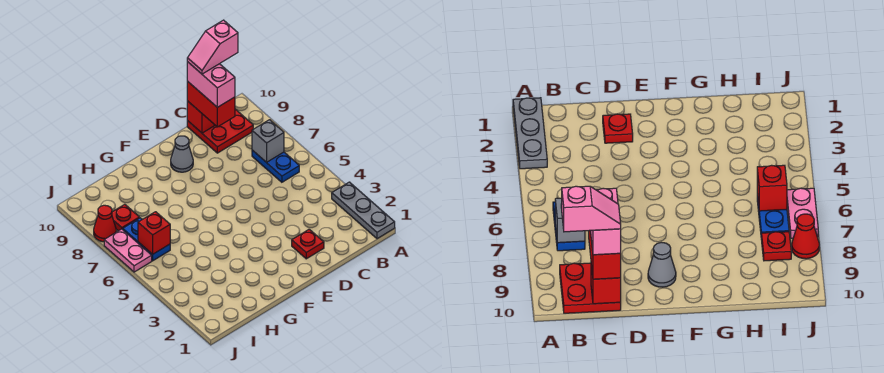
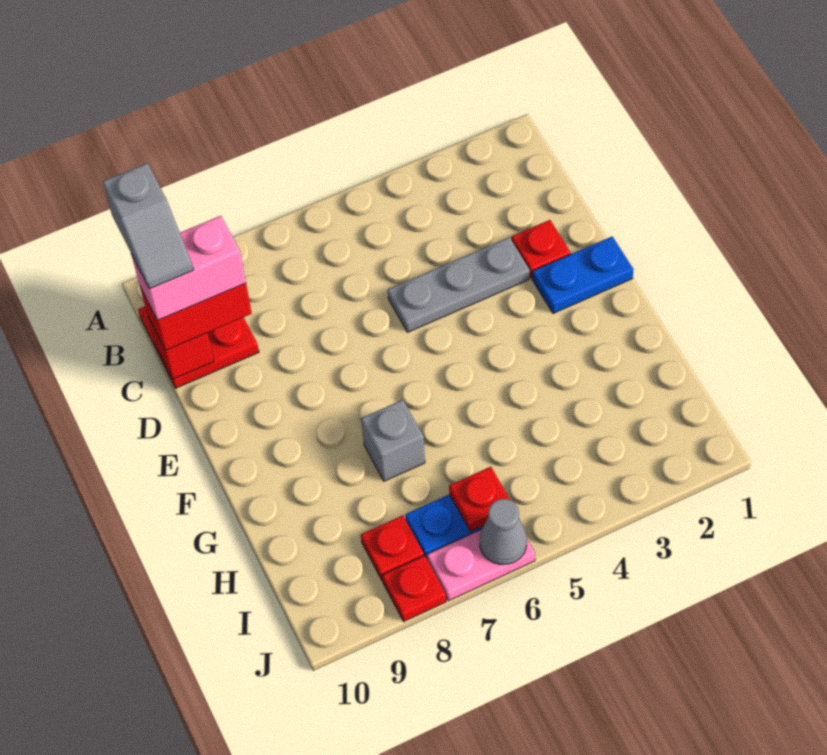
grey plate A1:A3 level 1 -> grey plate D3:D5 level 1
blue plate B6:B7 level 1 -> blue plate E1:E2 level 1
grey brick B7 level 2 -> grey brick G7 level 1
pink slope B10:C10 level 5 top B -> grey slope B10:C10 level 5 top B
grey cone E9 level 1 -> grey cone J6 level 2
red brick I6 level 2 -> red plate I6 level 2
red cone J8 level 1 -> red plate J8 level 1

